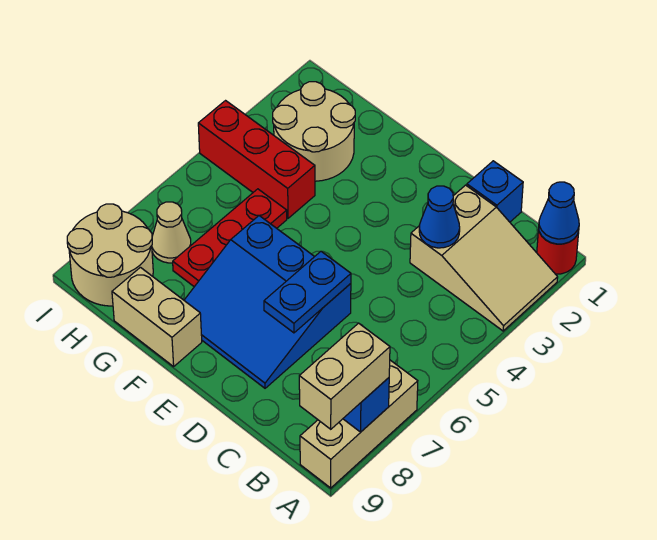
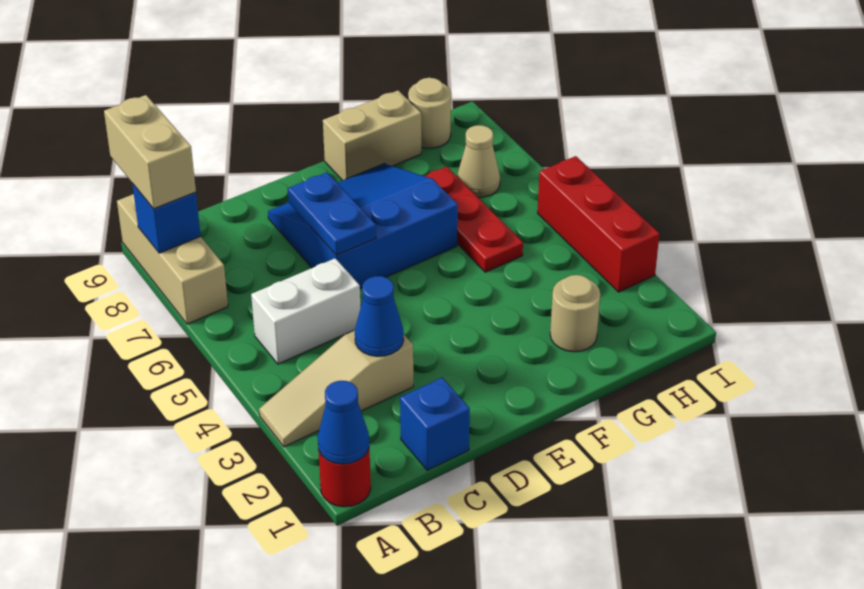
tan slope A2:C3 level 1 top C -> tan slope A3:C3 level 1 top C
none -> white brick B5:C5 level 1
tan round brick G2:H3 level 1 -> tan round brick G2 level 1
red brick G4:I4 level 1 -> red brick I3:I5 level 1
tan round brick H8:I9 level 1 -> tan round brick H9 level 1

